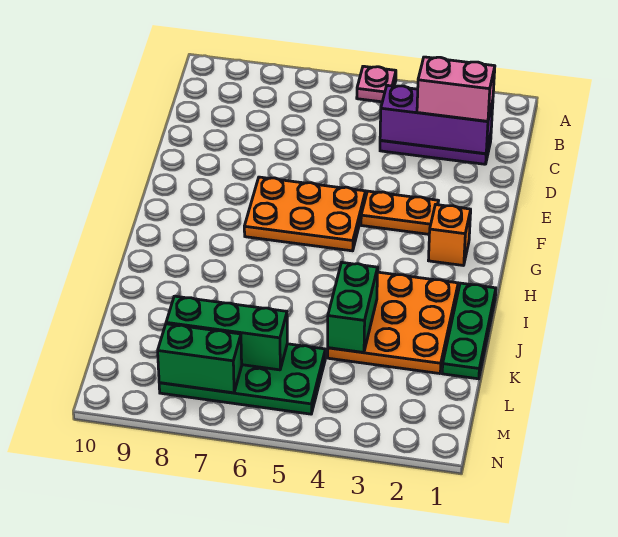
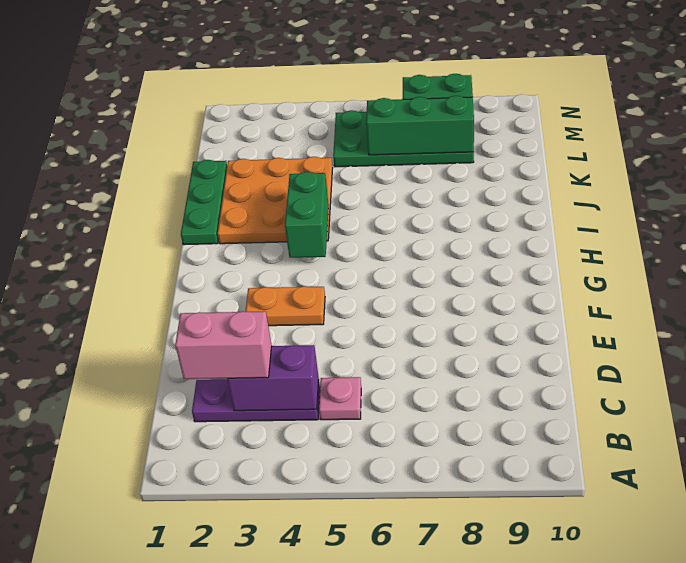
pink plate A5 level 1 -> pink plate C5 level 1
purple brick C2:C4 level 2 -> purple brick C3:C4 level 2
orange plate F5:G7 level 1 -> none
orange brick G2 level 1 -> none
green brick J4:K4 level 2 -> green brick H4:I4 level 2

